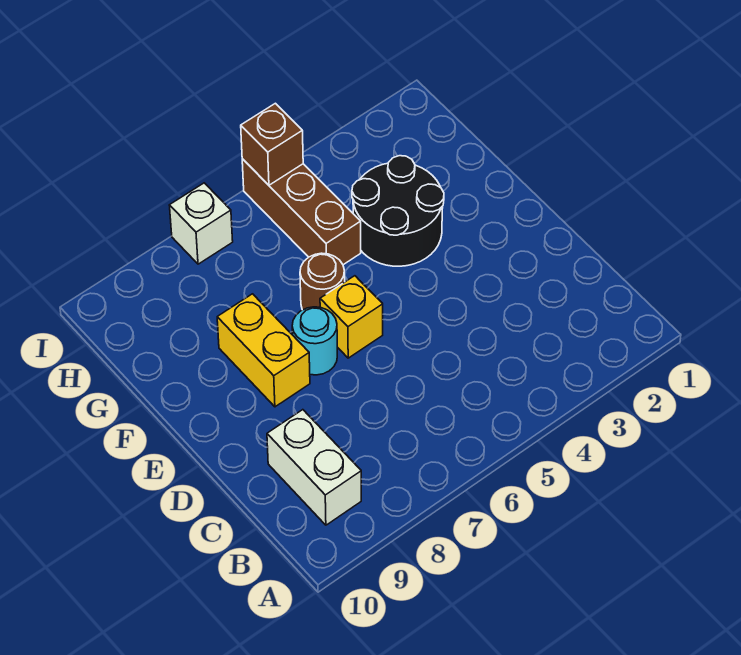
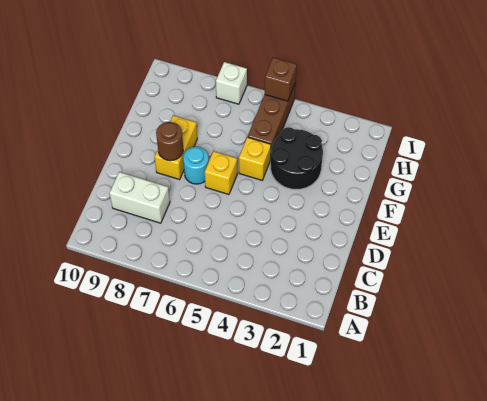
white brick B9:C9 level 1 -> white brick C8:C9 level 1
none -> yellow brick F5 level 1
brown round brick F6 level 1 -> brown round brick E8 level 2

